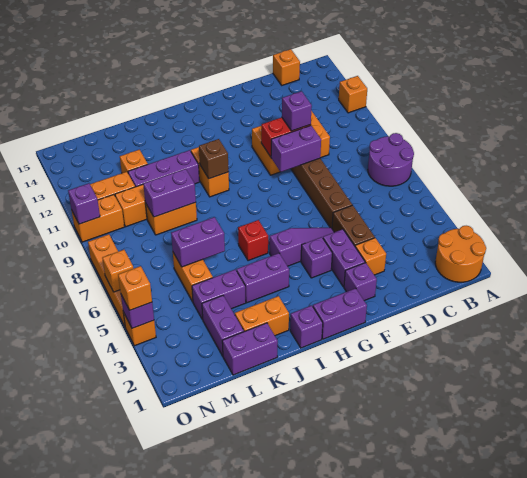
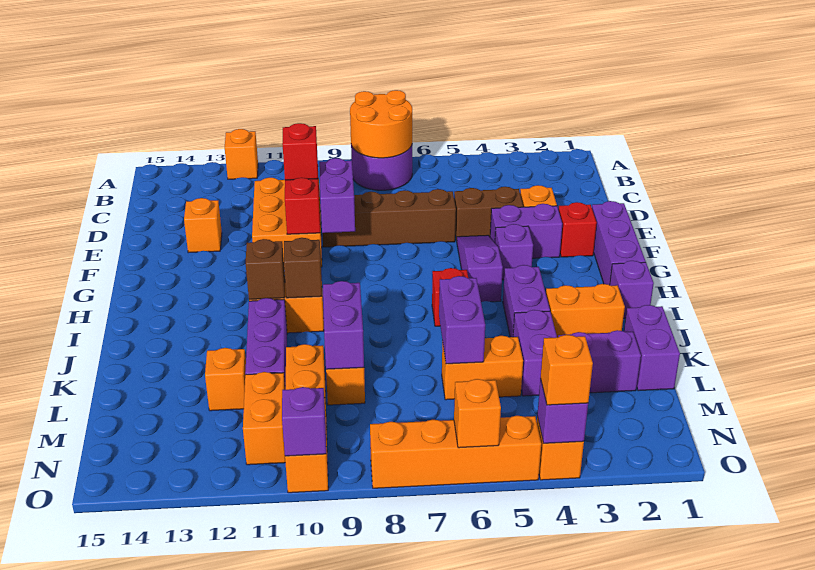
orange round brick A1:B2 level 1 -> orange round brick A7:B8 level 2
orange brick C15 level 1 -> orange brick E13 level 1
purple brick E10 level 3 -> red brick E10 level 3
purple brick F2 level 1 -> red brick F2 level 1
purple brick G1:H1 level 1 -> purple brick F1:H1 level 1
none -> brown brick I11 level 2
orange brick J2:K2 level 1 -> orange brick J2:J3 level 1

